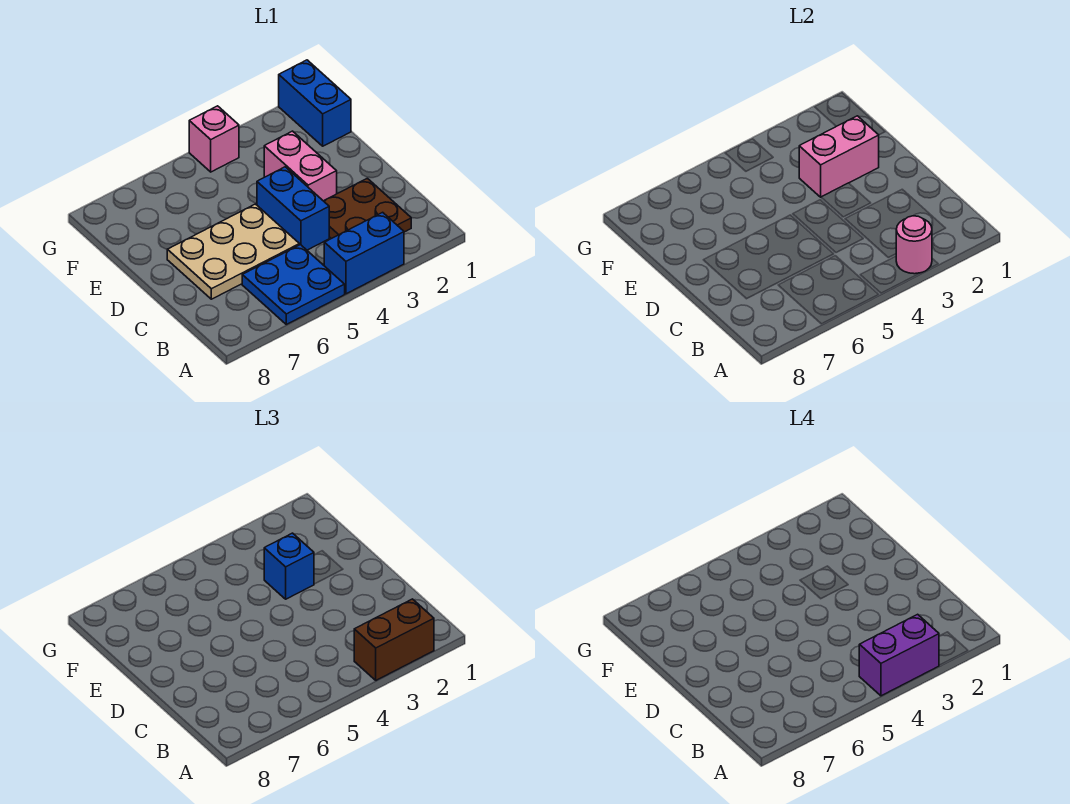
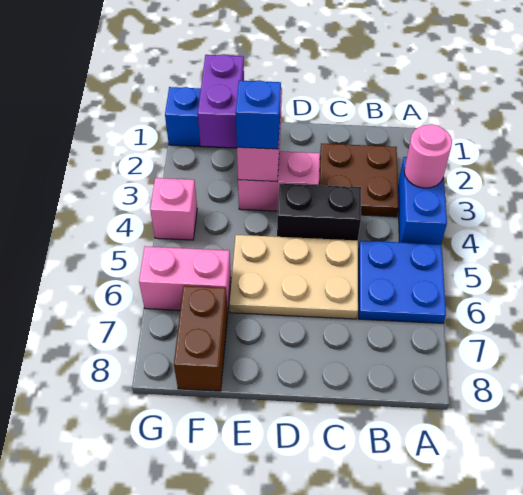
brown brick A2:A3 level 3 -> brown brick F7:F8 level 1
purple brick A3:A4 level 4 -> purple brick F1:F2 level 2
blue brick C4:D4 level 1 -> black brick C4:D4 level 1
tan plate C5:D7 level 1 -> tan plate C5:E6 level 1
none -> pink brick F6:G6 level 1

